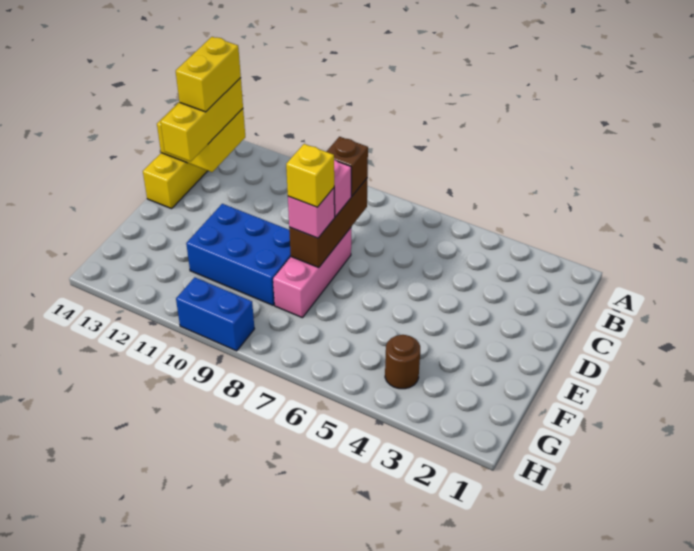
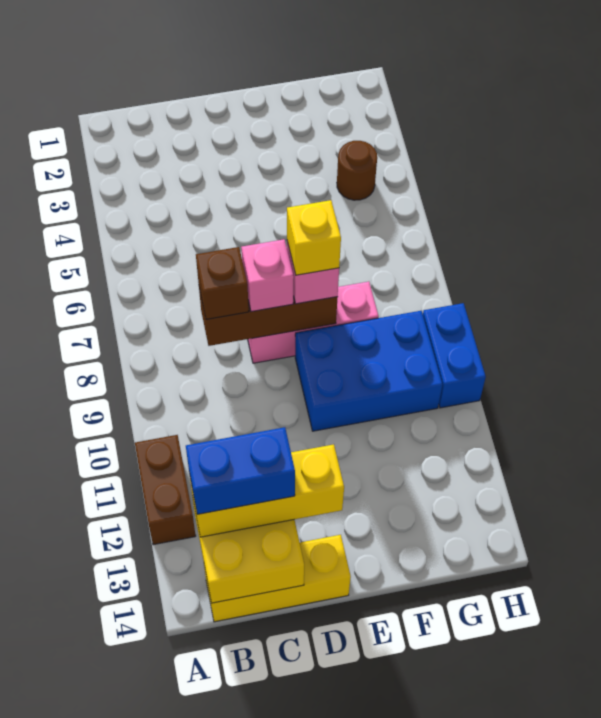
none -> brown brick A11:A12 level 1
yellow brick B13:C13 level 4 -> blue brick B13:C13 level 4
blue brick E9:F11 level 1 -> blue brick E9:G10 level 1

